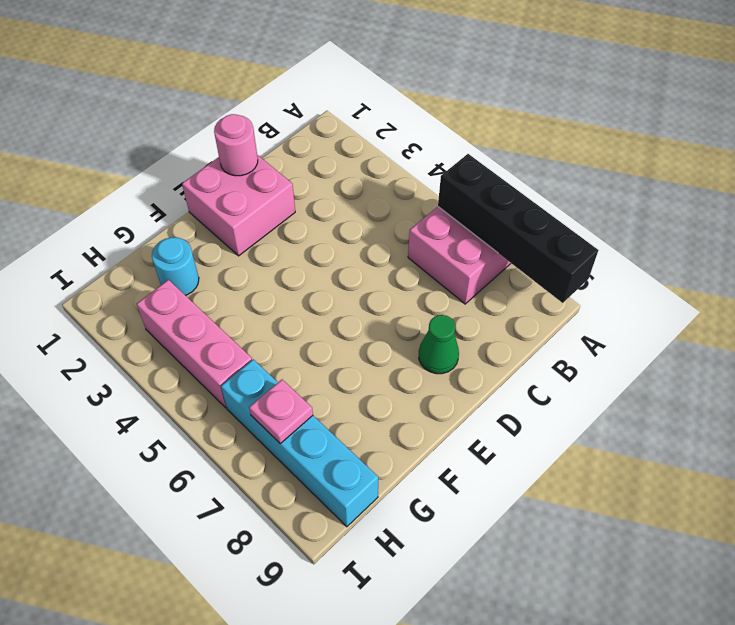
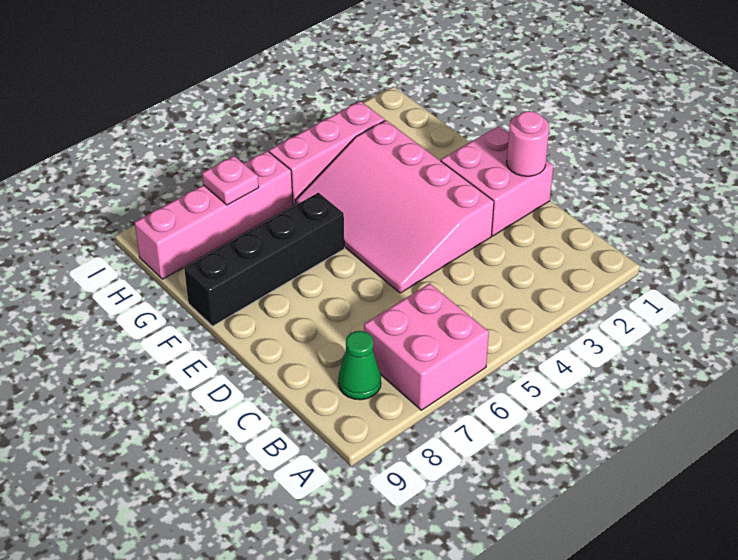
black brick A6:A9 level 2 -> black brick F6:F9 level 1
none -> pink slope D3:G5 level 1 top 3
green cone D8 level 1 -> green cone B8 level 1
cyan round brick G2 level 1 -> none
cyan brick H6:H9 level 1 -> pink brick H6:H9 level 1

